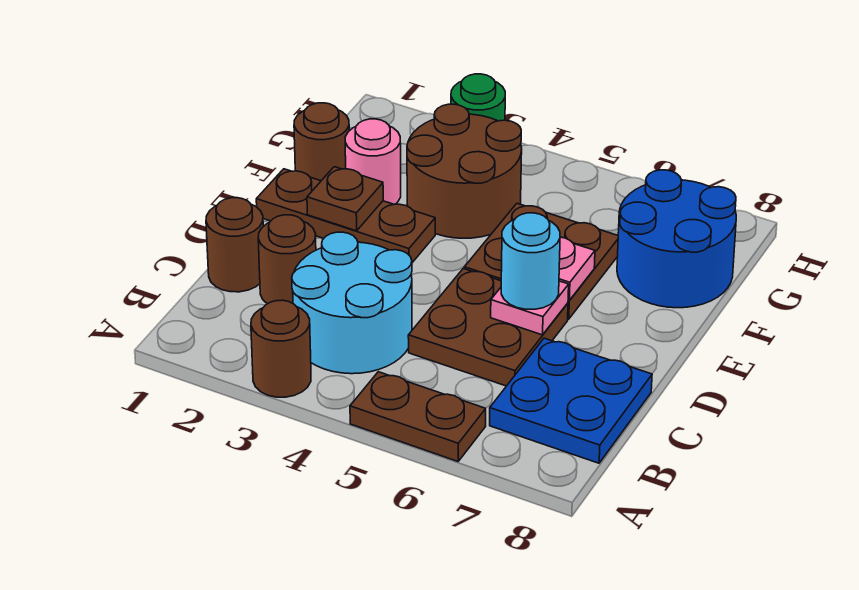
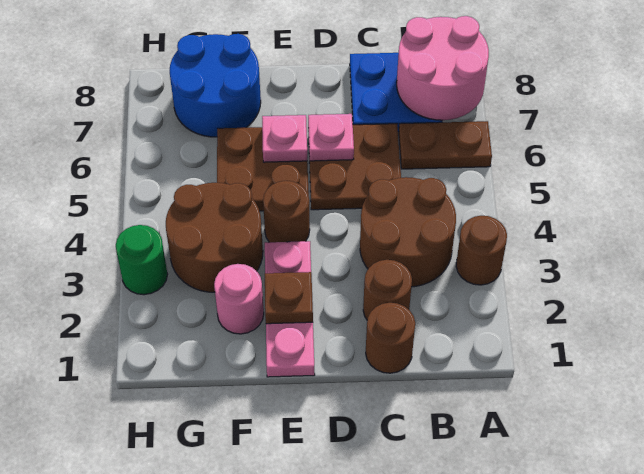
brown plate A5:A6 level 1 -> brown plate A6:B6 level 1
none -> pink round brick A7:B8 level 2
cyan round brick B3:C4 level 1 -> brown round brick B3:C4 level 1
cyan round brick D6 level 3 -> none
brown plate E1:E3 level 1 -> pink plate E1:E3 level 1
brown round brick F1 level 1 -> brown round brick E4 level 1

